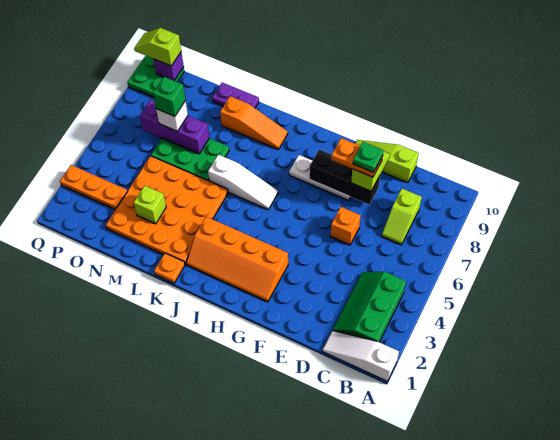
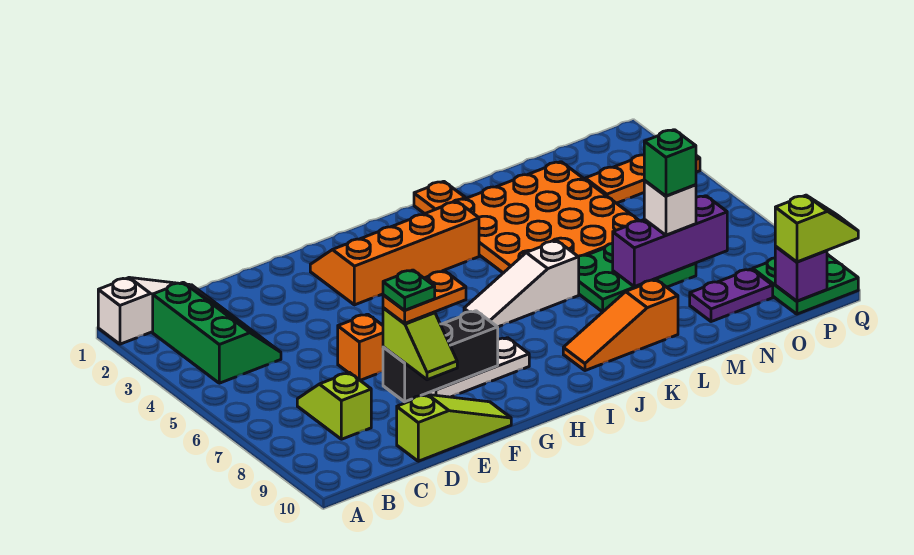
purple plate L10:M10 level 1 -> purple plate N9:O9 level 1
lime brick M3 level 2 -> none

